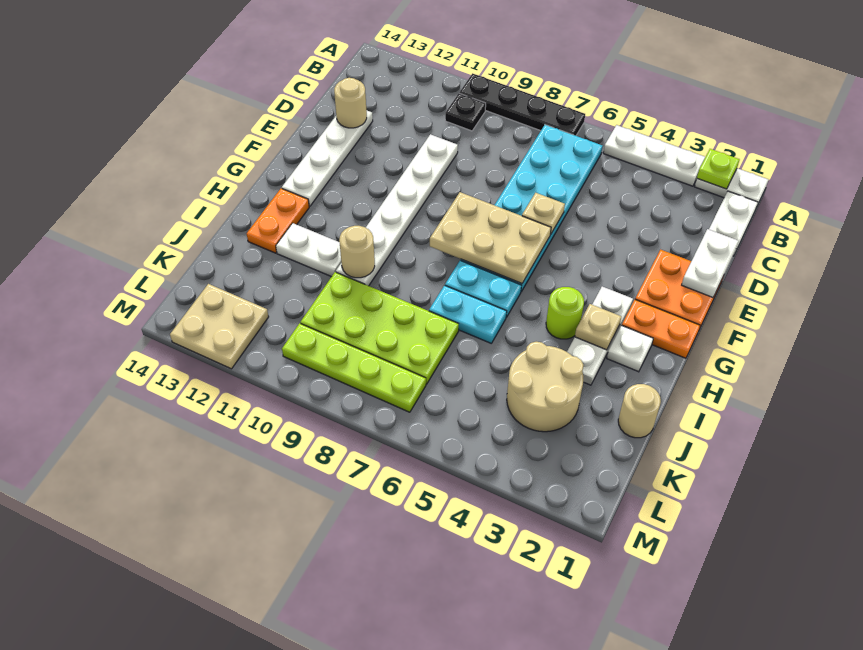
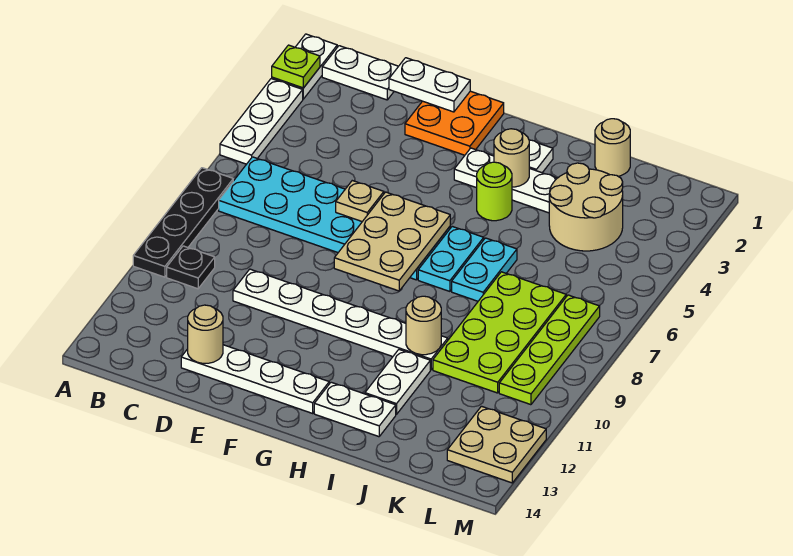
orange plate G1:G2 level 1 -> none
tan plate H3 level 2 -> tan round brick H3 level 2
orange plate H13:I13 level 1 -> white plate H13:I13 level 1

